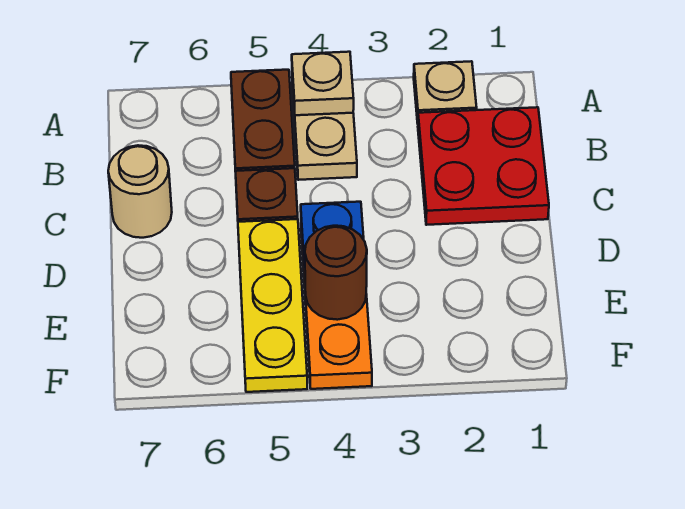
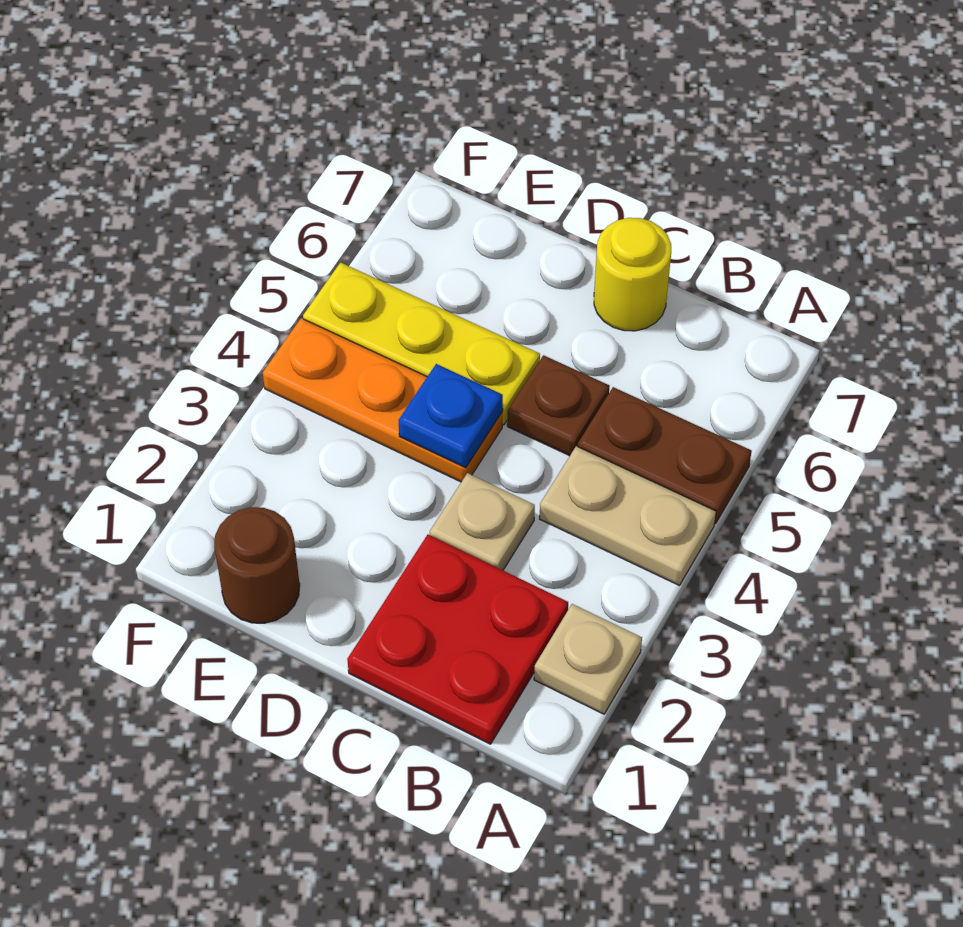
tan plate A4 level 2 -> tan plate C3 level 1
tan round brick C7 level 1 -> yellow round brick C7 level 1
brown round brick E4 level 2 -> brown round brick E1 level 1

